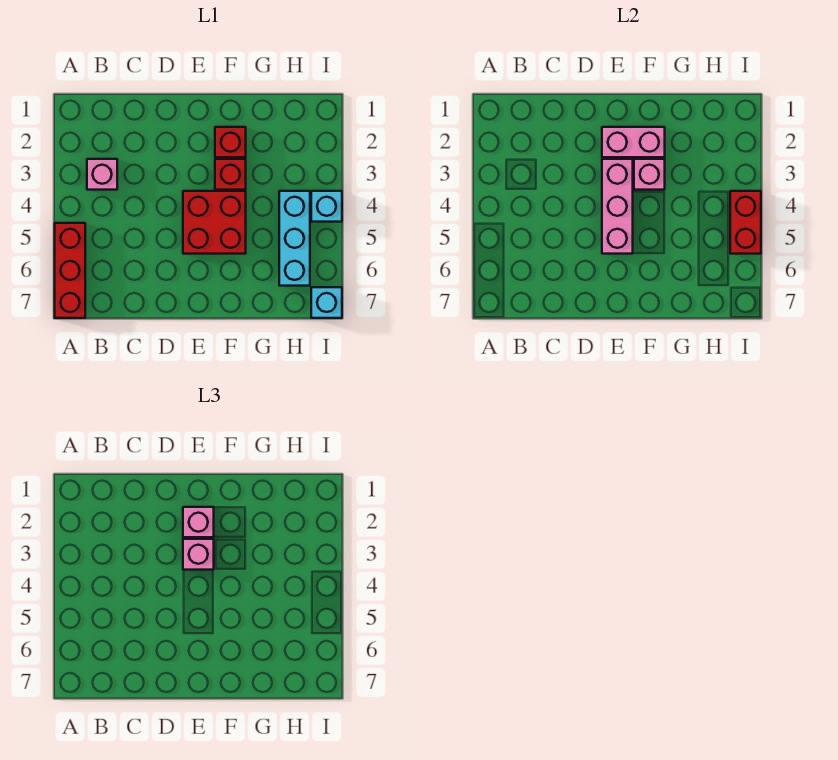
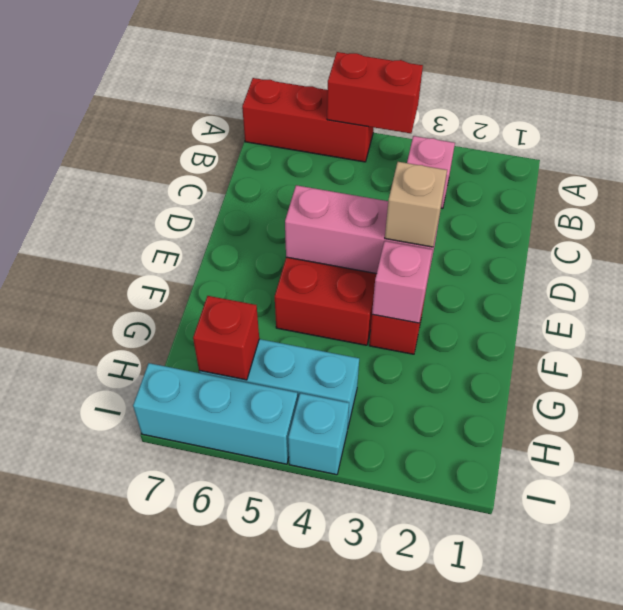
pink brick E2:F2 level 2 -> none
pink brick E2 level 3 -> none
pink brick E3 level 3 -> tan brick E3 level 3
red brick F2 level 1 -> red brick H6 level 2
red brick I4:I5 level 2 -> red brick A4:A5 level 2
cyan brick I7 level 1 -> cyan brick I5:I7 level 1

